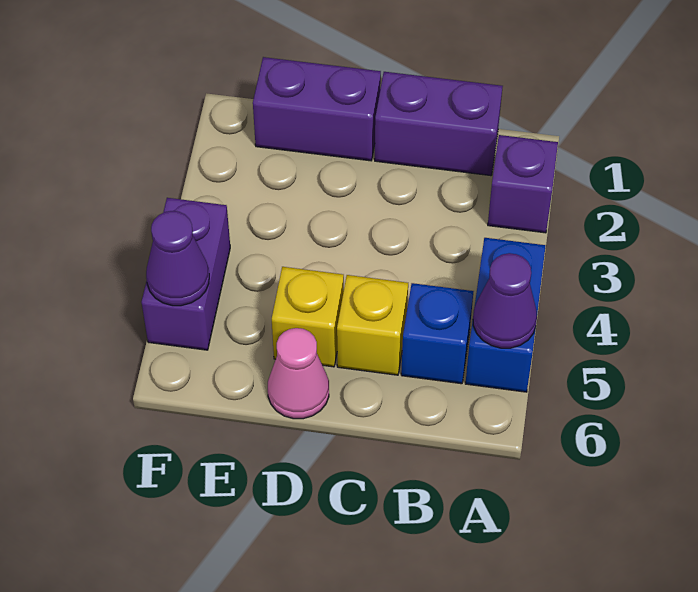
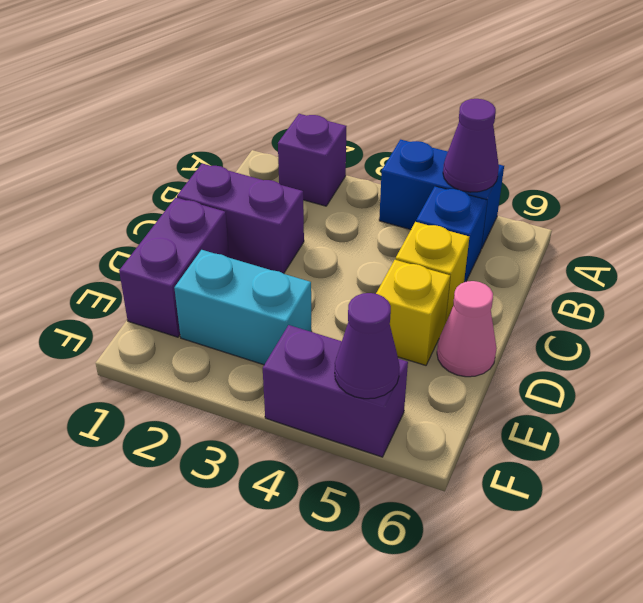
purple brick B1:C1 level 1 -> purple brick C1:C2 level 1
none -> cyan brick E2:E3 level 1

